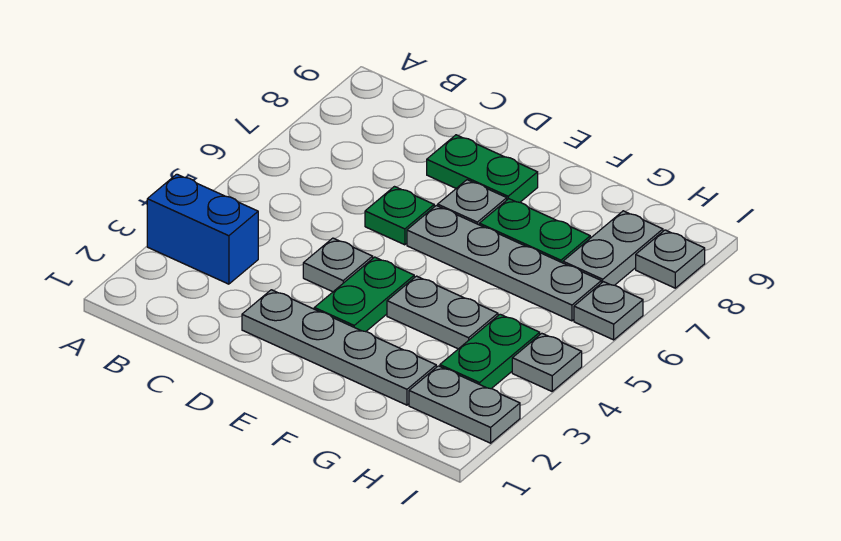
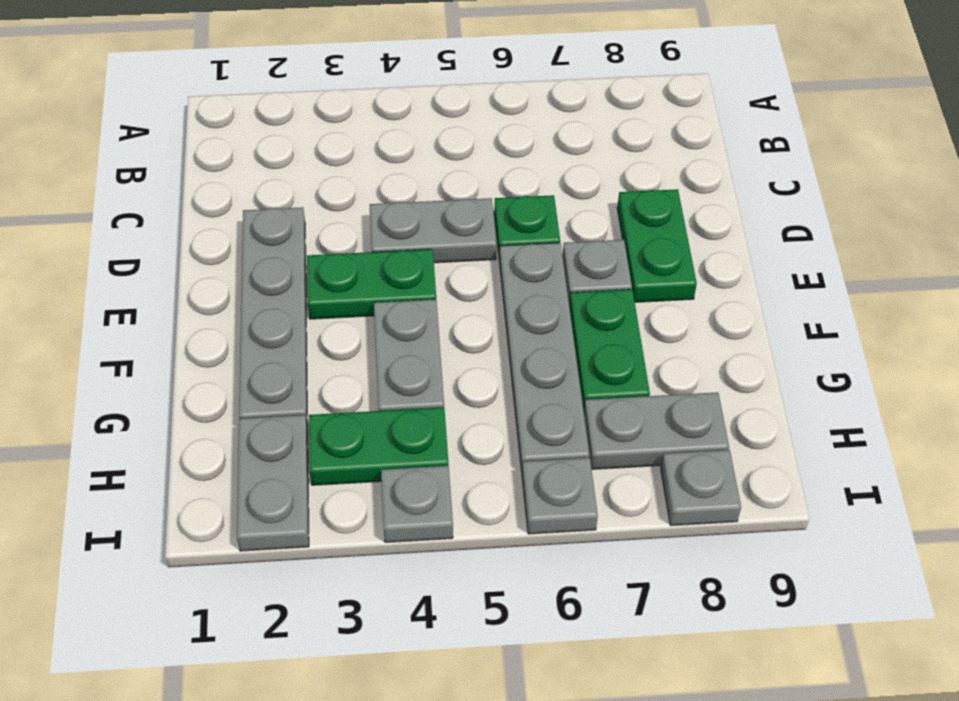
blue brick A3:B3 level 1 -> none
grey plate D4 level 1 -> grey plate D4:D5 level 1

